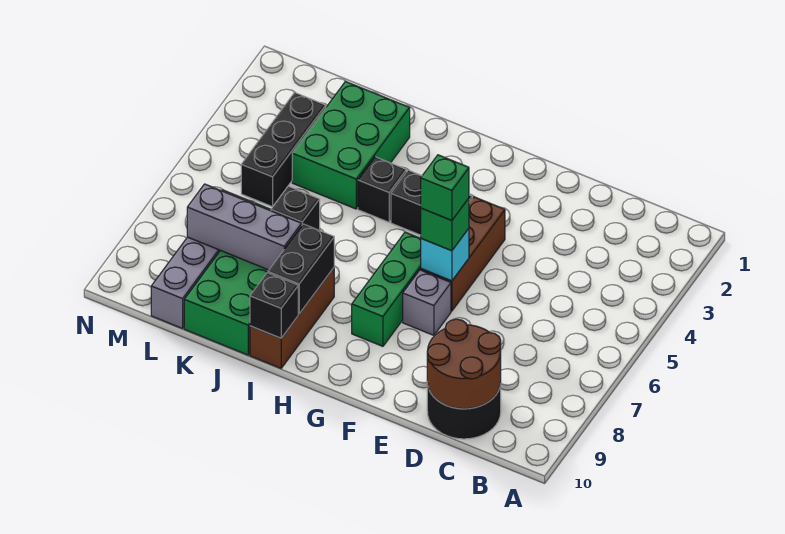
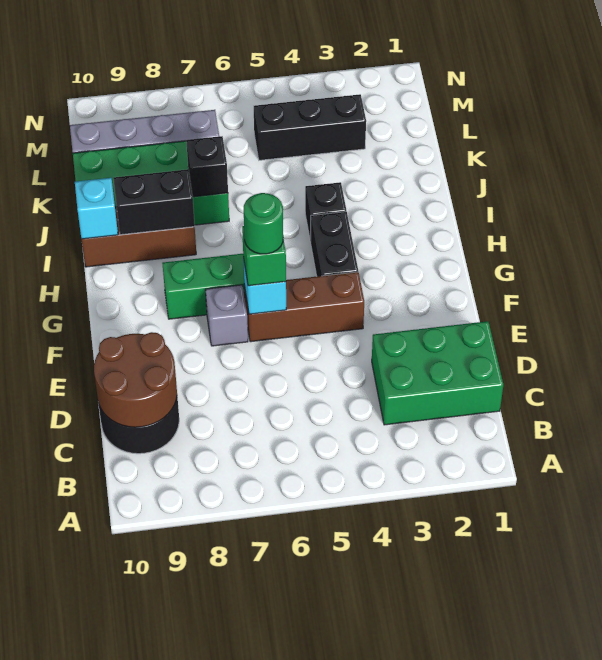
green brick F6 level 4 -> green round brick F6 level 4
black brick I10 level 2 -> cyan brick I10 level 2
green brick J2:K4 level 1 -> green brick C1:D3 level 1
grey brick J8:L8 level 2 -> none

